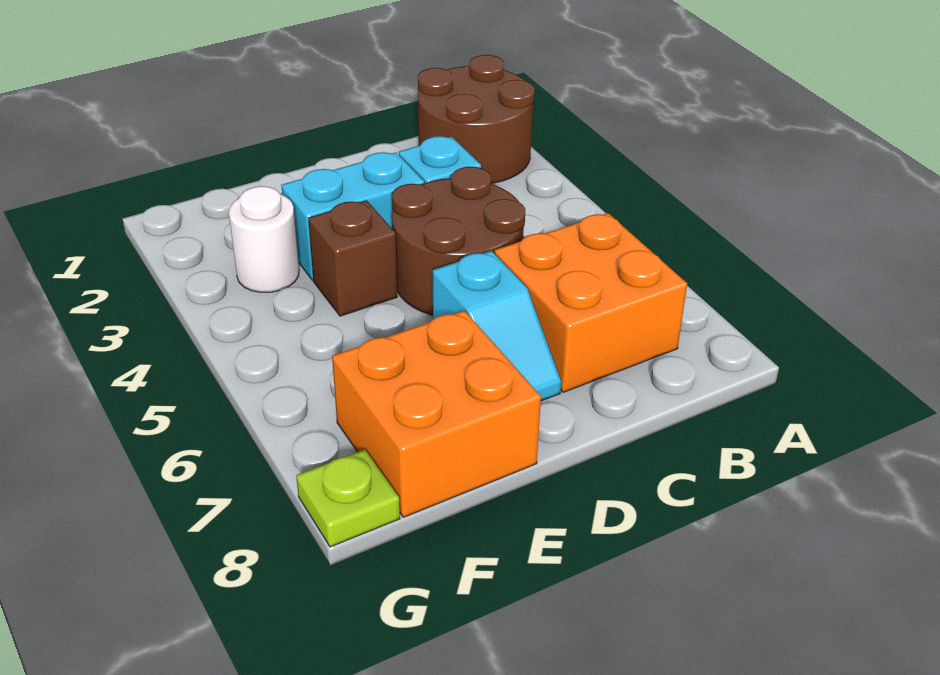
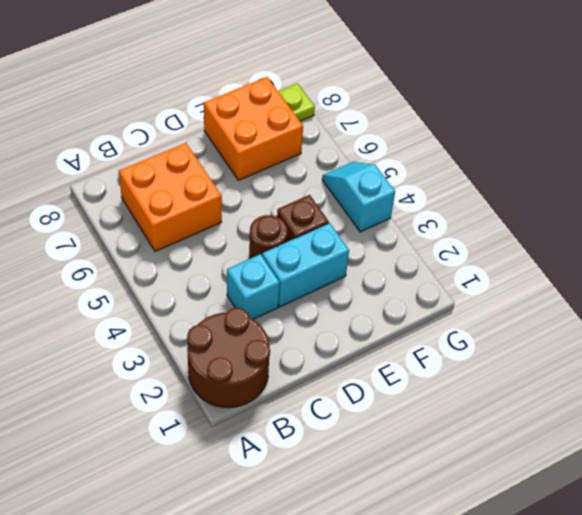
brown round brick C4:D5 level 1 -> brown round brick D4 level 1
cyan slope D6:D7 level 1 top 6 -> cyan slope G4:G5 level 1 top 4
white round brick F3 level 1 -> none

